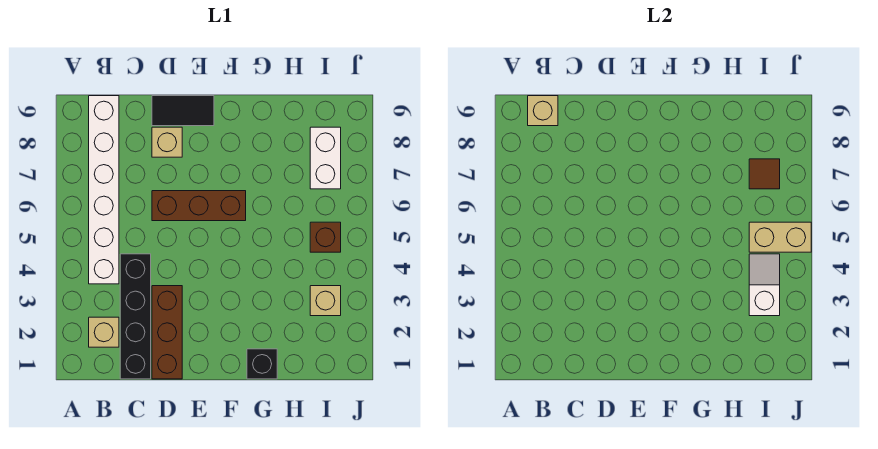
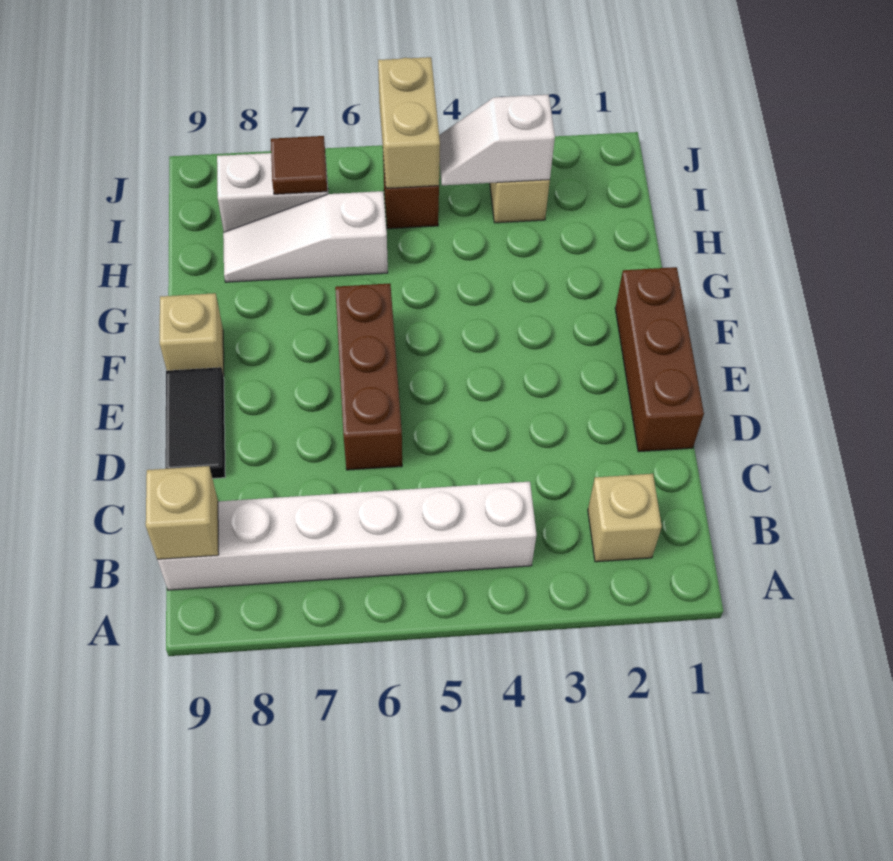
black brick C1:C4 level 1 -> none
brown brick D1:D3 level 1 -> brown brick D1:F1 level 1
tan brick D8 level 1 -> tan brick F9 level 1
black brick G1 level 1 -> none
none -> white slope H6:H8 level 1 top 6

